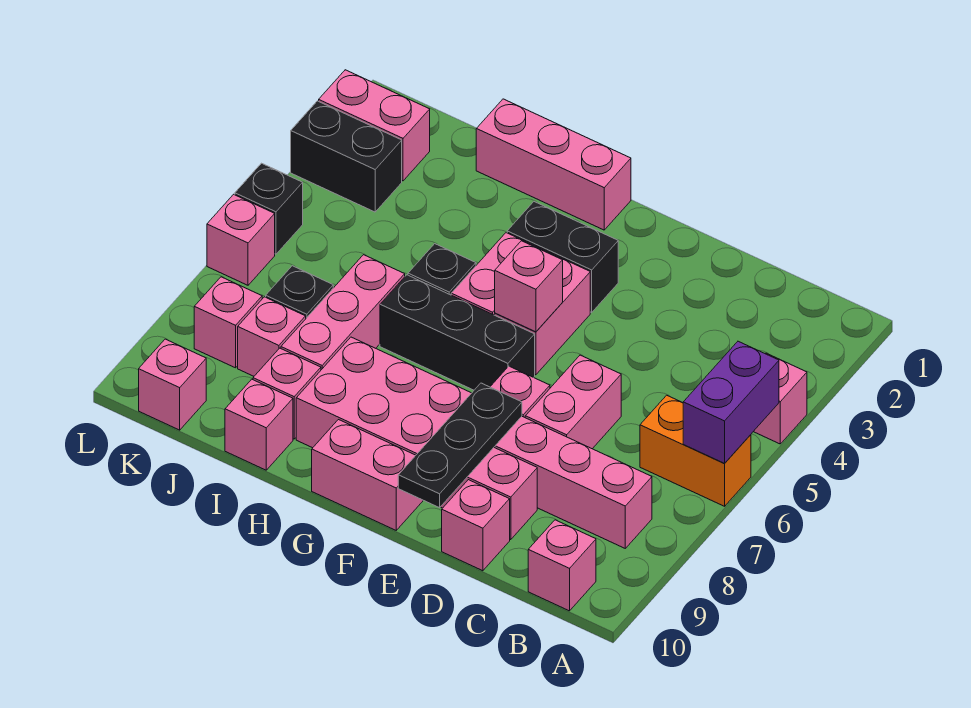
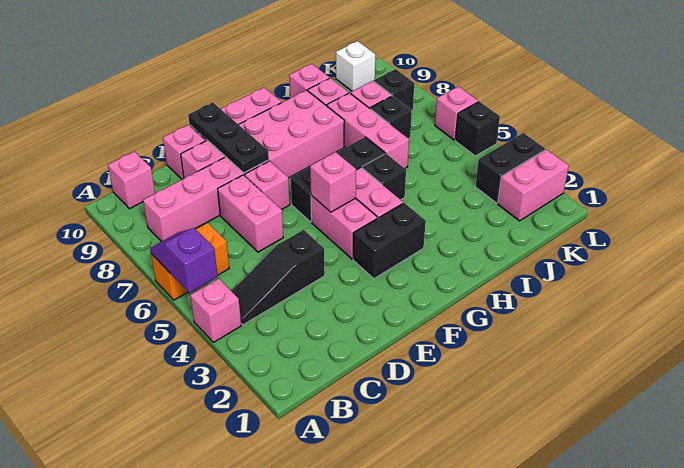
purple brick A5:A6 level 2 -> purple slope A5:A6 level 2 top 5
none -> black slope B4:D4 level 1 top D
pink brick G1:I1 level 1 -> none
pink brick K8 level 1 -> black brick K8 level 1
pink brick K10 level 1 -> white brick K10 level 1

